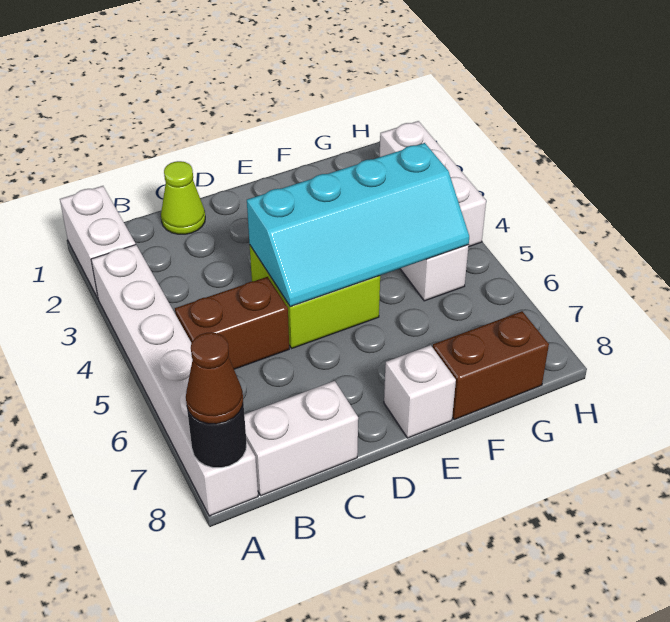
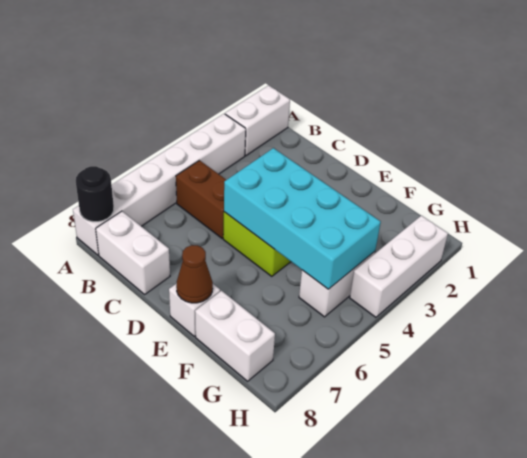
brown cone A8 level 3 -> brown cone E8 level 2
lime cone C1 level 1 -> none
cyan slope D4:G5 level 2 top 4 -> cyan brick D4:G5 level 2
brown brick F8:G8 level 1 -> white brick F8:G8 level 1

